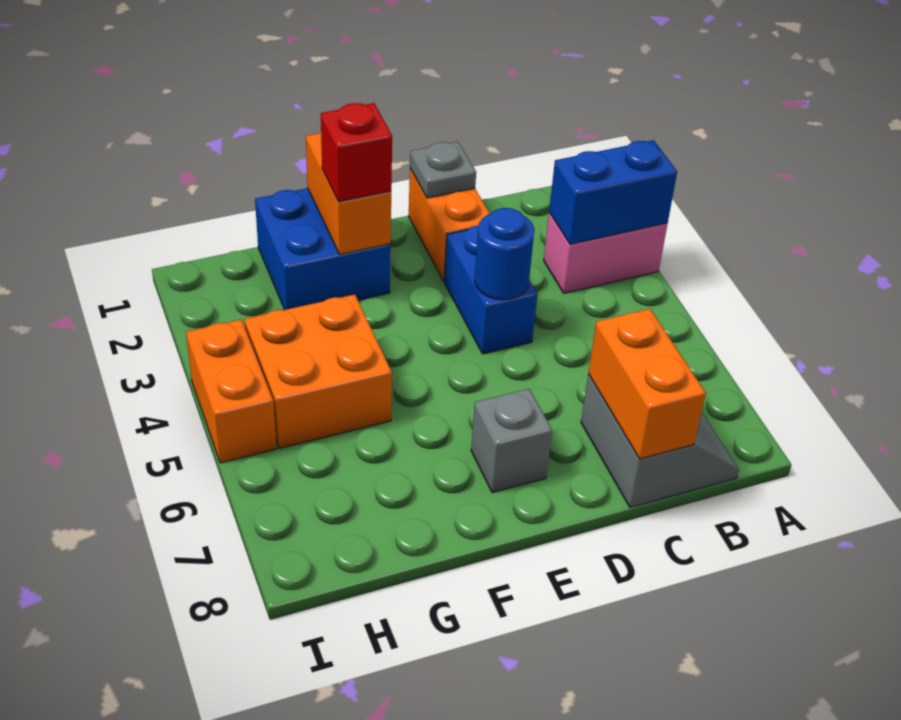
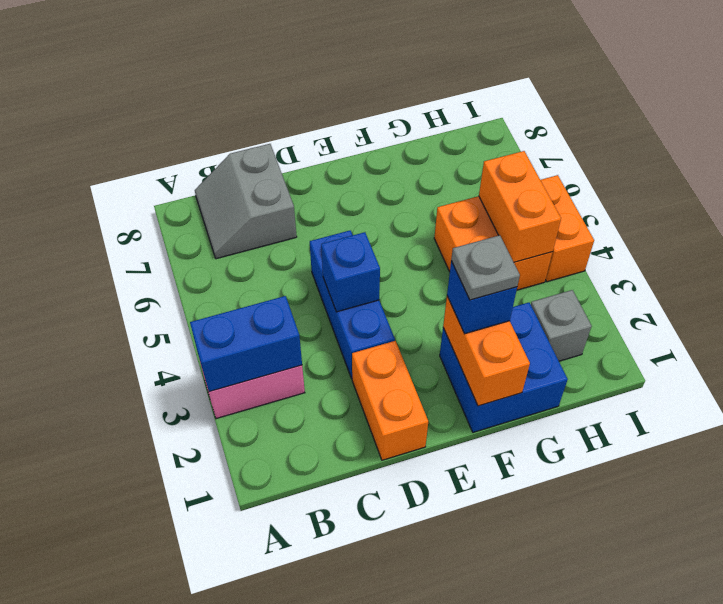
orange brick C7:C8 level 2 -> orange brick H4:H5 level 2
grey plate D1 level 2 -> grey plate F2 level 4
blue brick D3:D4 level 1 -> blue brick D3:D5 level 1
blue round brick D4 level 2 -> blue brick D4 level 2
grey brick E7 level 1 -> grey brick H2 level 1
red brick F2 level 3 -> blue brick F2 level 3

